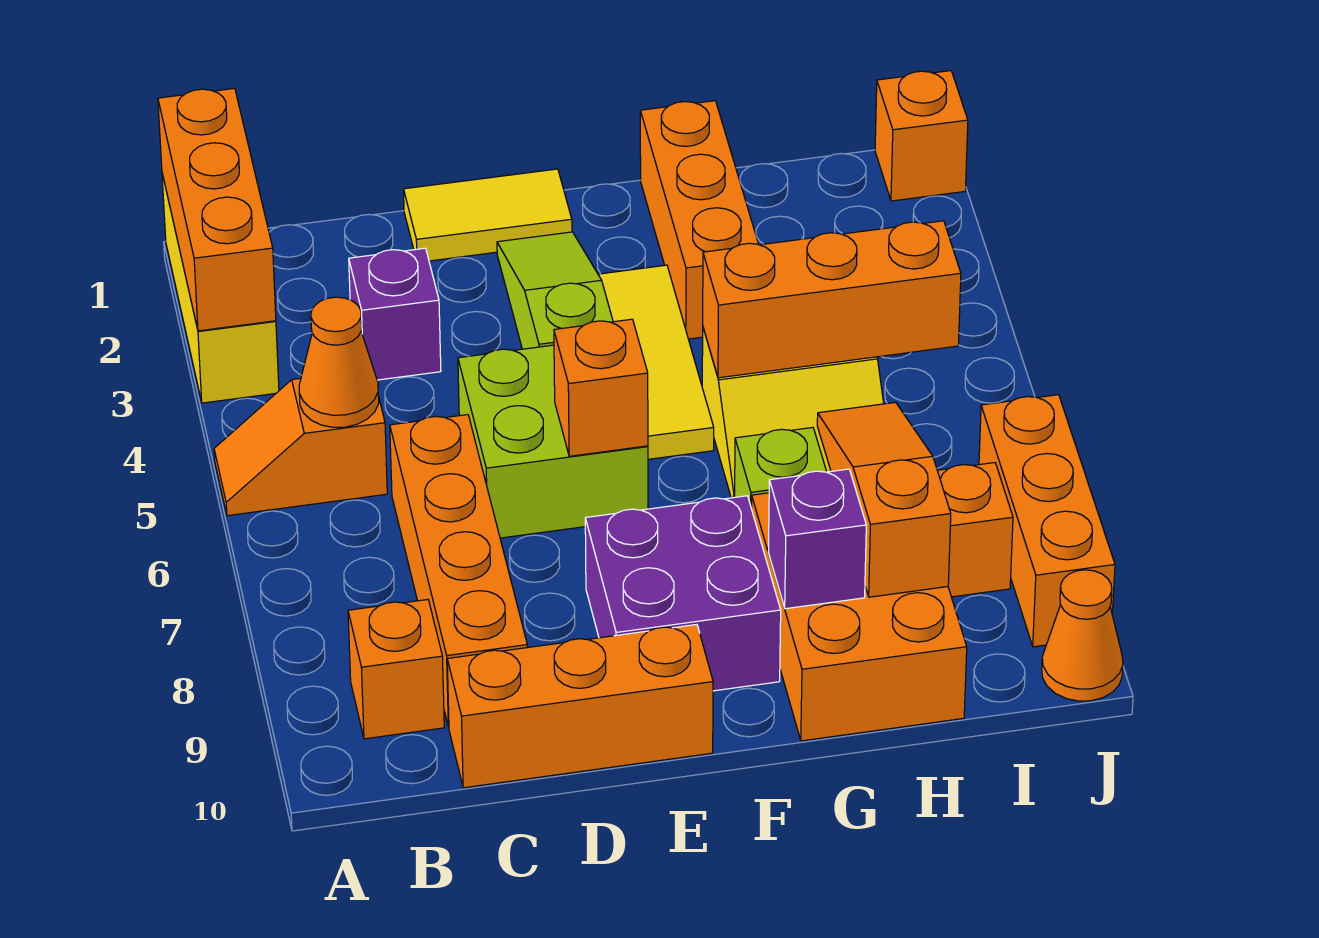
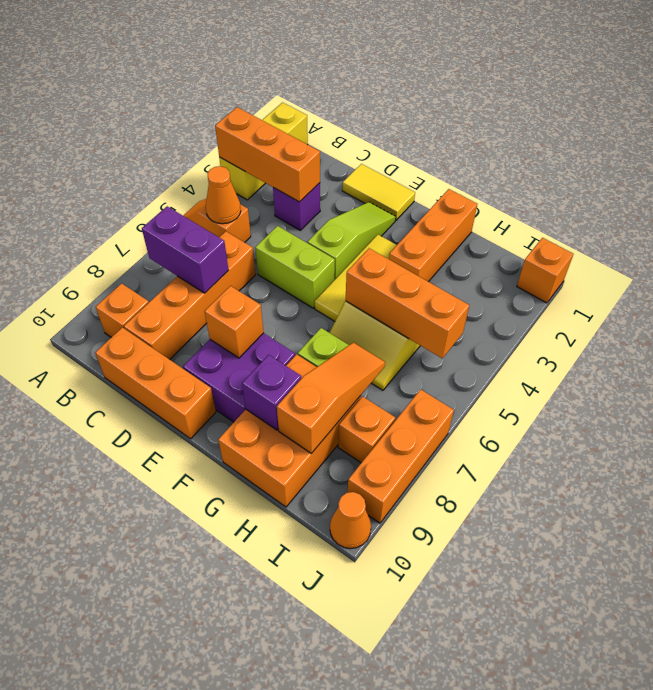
orange brick A1:A3 level 2 -> orange brick A3:C3 level 2
none -> purple brick B7:C7 level 2
lime brick D5:E6 level 1 -> lime brick D5:E5 level 1
orange brick E6 level 2 -> orange brick E8 level 2

